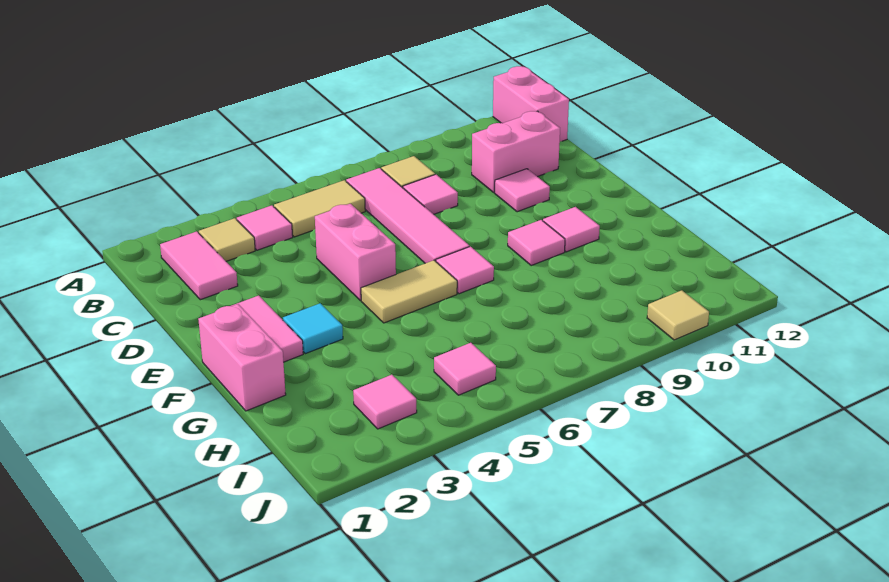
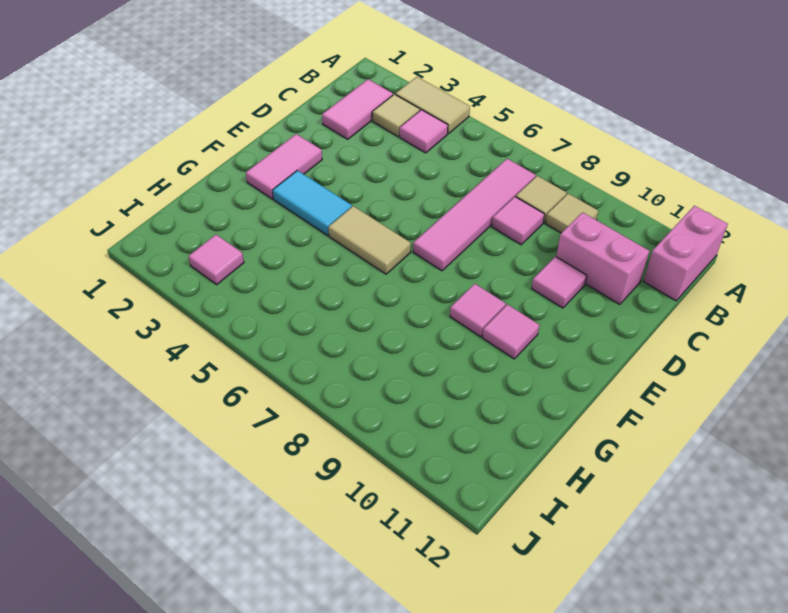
tan tile B5:B6 level 1 -> tan tile A3:A4 level 1
pink brick D5:E5 level 1 -> none
pink brick F1:G1 level 1 -> none
cyan tile F3 level 1 -> cyan tile F3:F4 level 1
pink tile F7 level 1 -> none
pink tile I5 level 1 -> none
tan tile J10 level 1 -> tan tile B9 level 1

